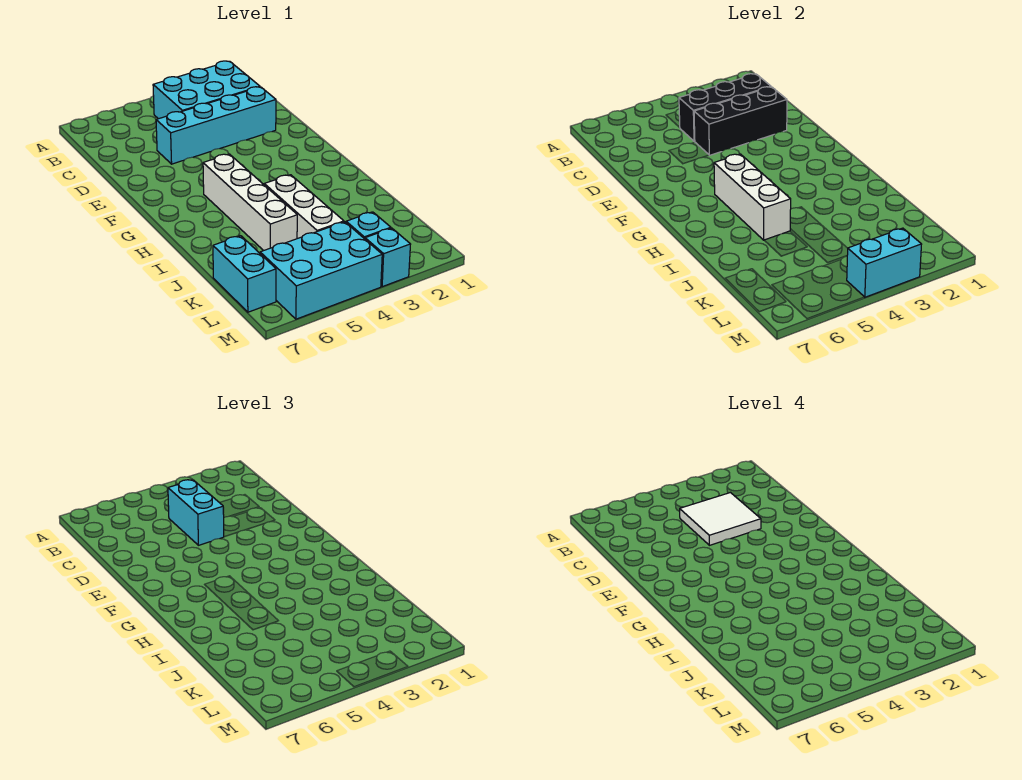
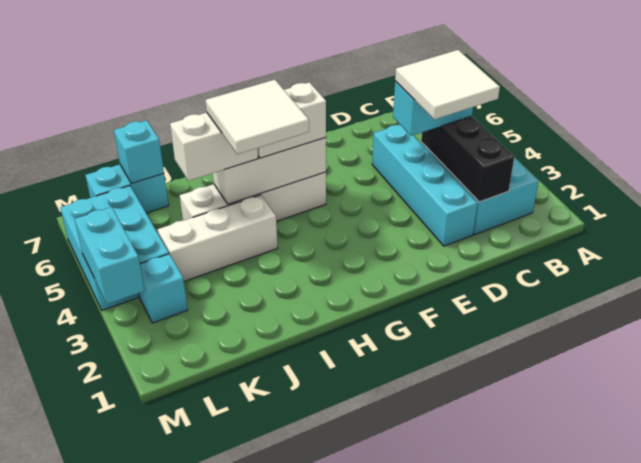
black brick D2:D4 level 2 -> none
none -> white brick G5:H5 level 3
none -> white tile H4:I5 level 4
none -> white brick I5:J5 level 3
cyan brick M3 level 1 -> cyan brick K7 level 2

